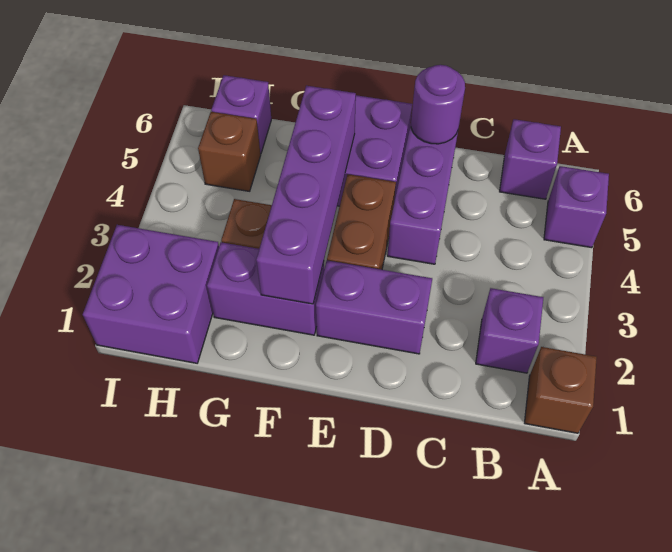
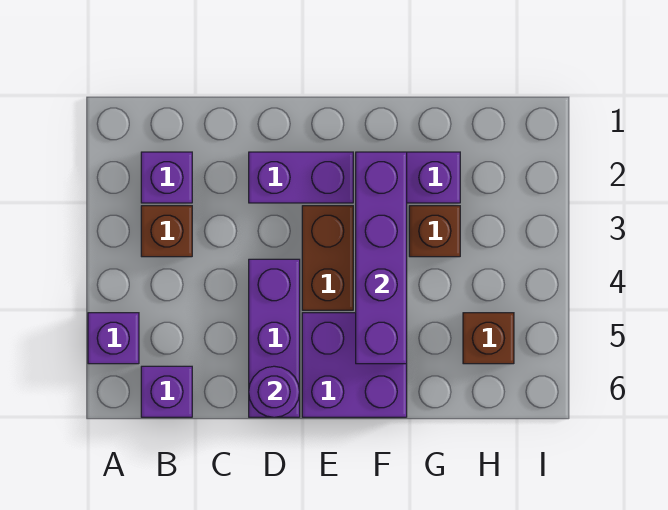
brown brick A1 level 1 -> brown brick B3 level 1
purple brick H1:I2 level 1 -> none
purple brick H6 level 1 -> none

